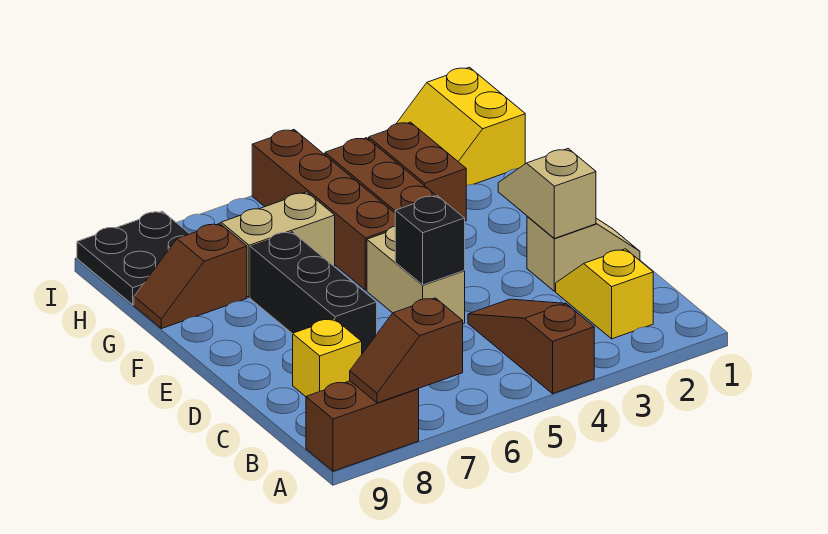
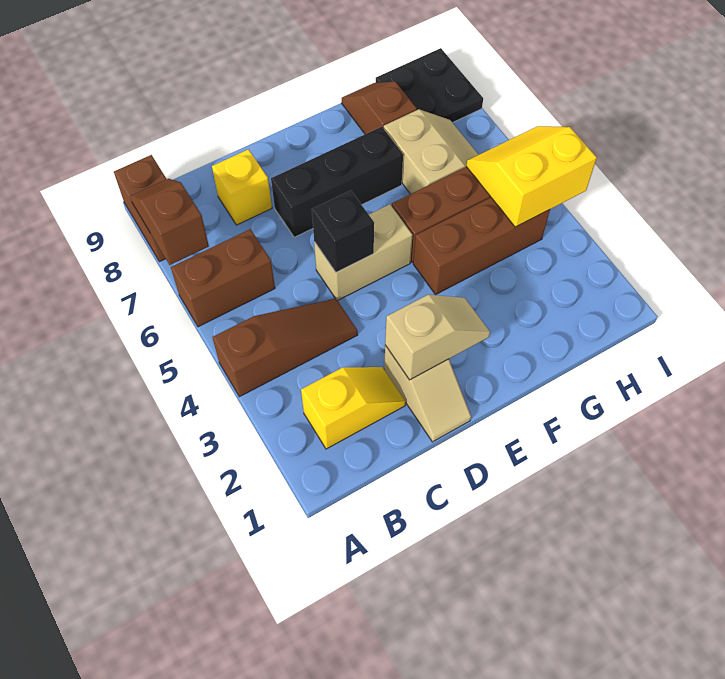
brown brick G3:H3 level 1 -> brown brick A6:B6 level 1
yellow slope H1:I2 level 1 top 1 -> yellow slope H4:I5 level 2 top 4

